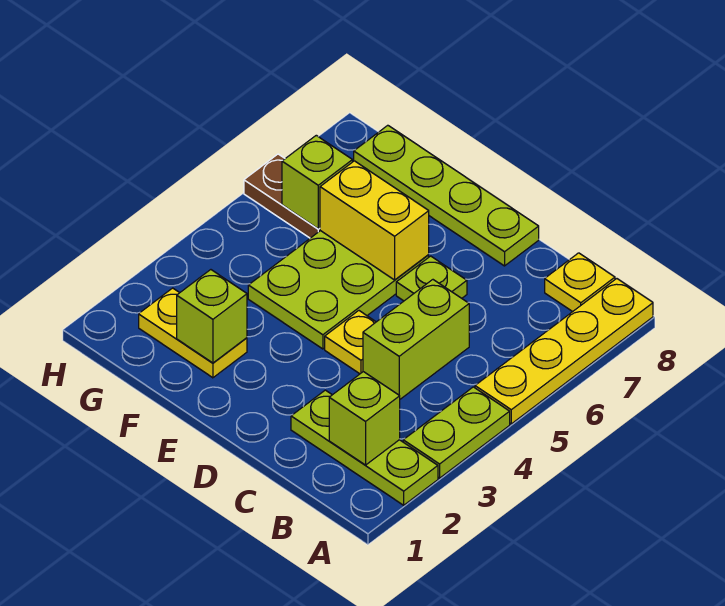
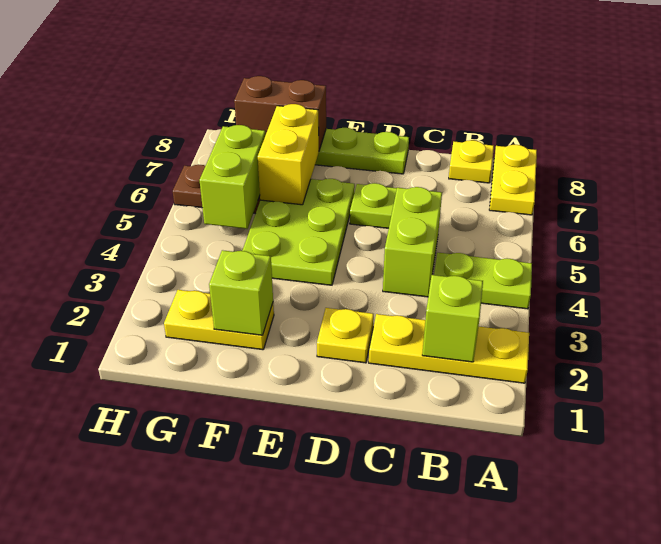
lime plate A2:C2 level 1 -> yellow plate A2:C2 level 1
lime plate A3:A4 level 1 -> lime plate A4:B4 level 1
yellow plate A5:A8 level 1 -> yellow plate A7:A8 level 1
yellow plate D4 level 1 -> yellow plate D2 level 1
yellow brick E6:F6 level 2 -> yellow brick F6:F7 level 2
none -> brown brick F8:G8 level 2
lime brick G6 level 2 -> lime brick G5:G6 level 2

